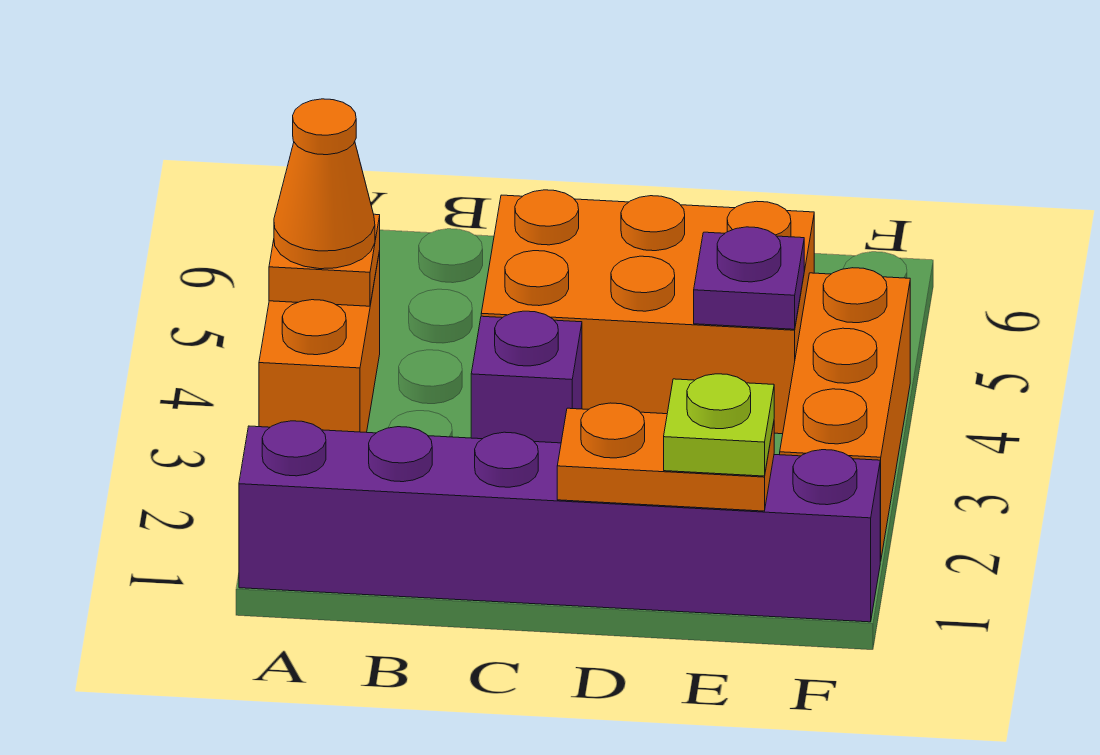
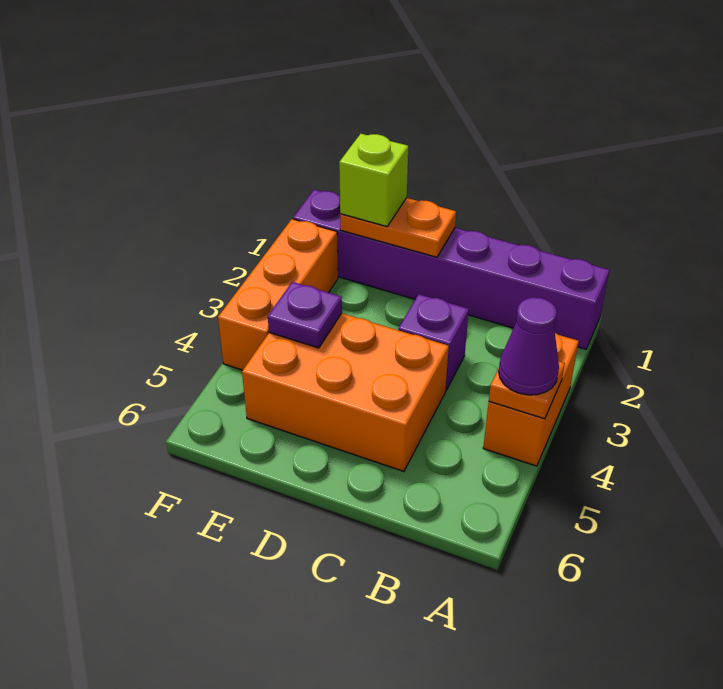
orange cone A4 level 3 -> purple cone A4 level 3
lime plate E1 level 3 -> lime brick E1 level 3

